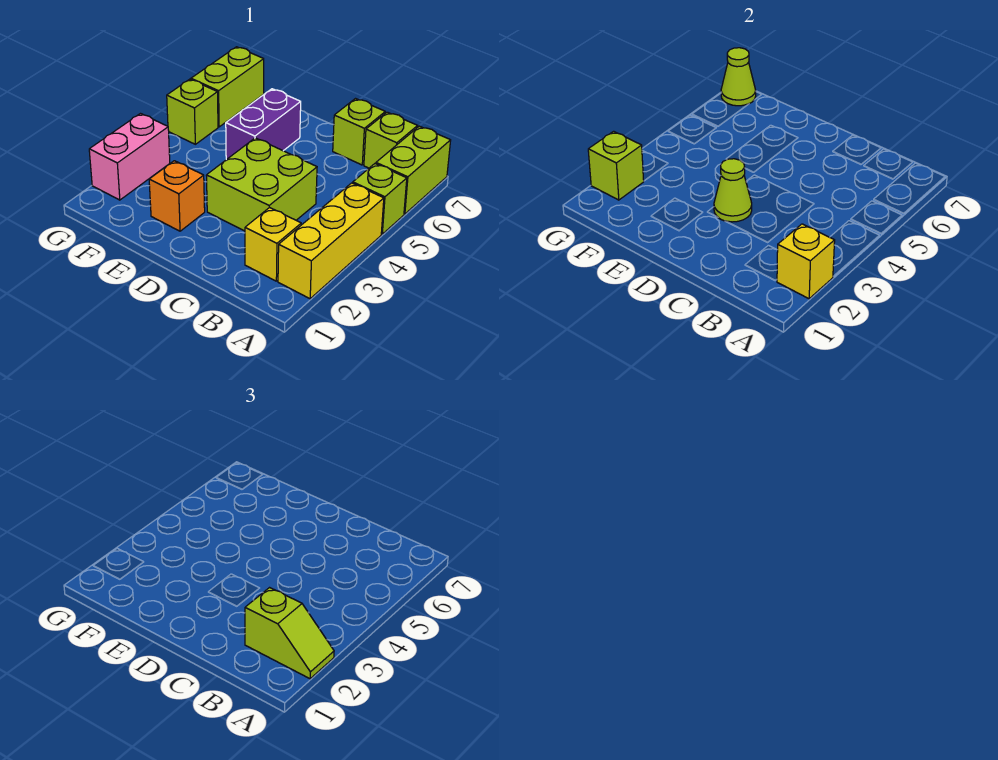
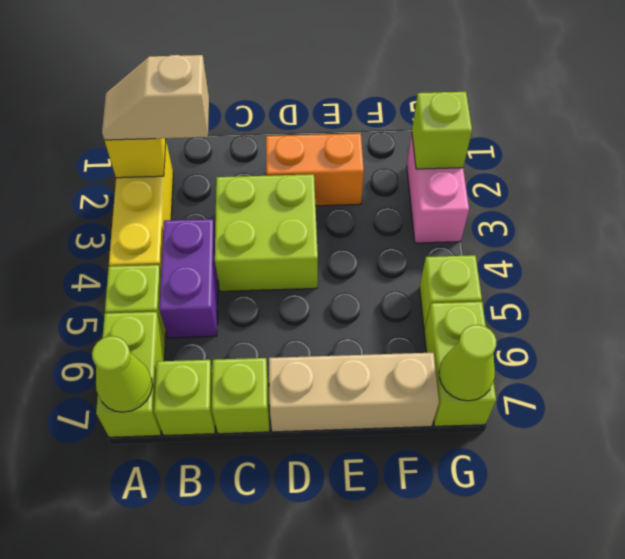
lime slope A2:B2 level 3 top B -> tan slope A2:B2 level 3 top B
yellow brick B2 level 1 -> none
lime cone D3 level 2 -> lime cone A7 level 2
none -> tan brick D7:F7 level 1
orange brick E2 level 1 -> orange brick D2:E2 level 1
purple brick E5:E6 level 1 -> purple brick B4:B5 level 1

